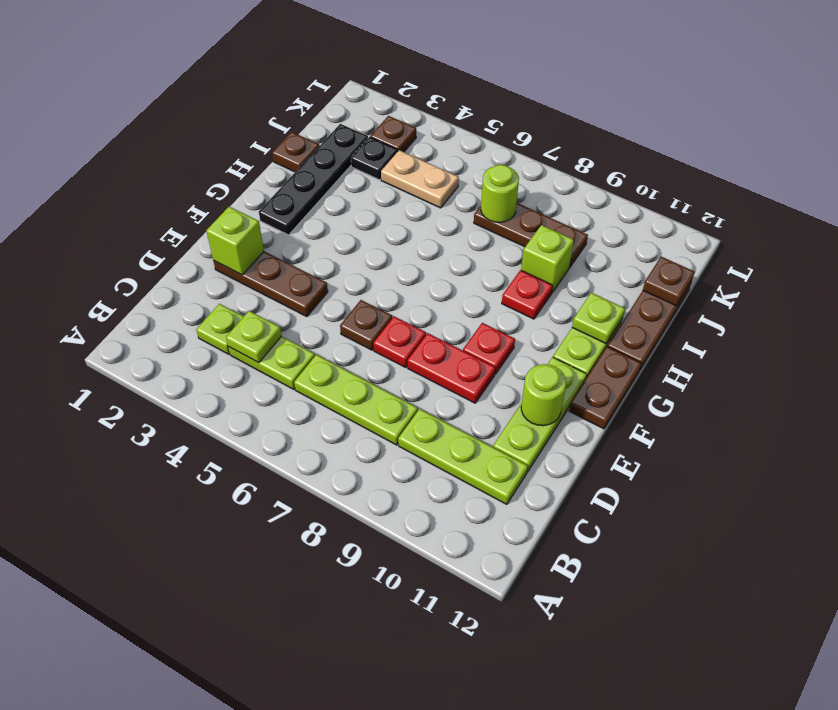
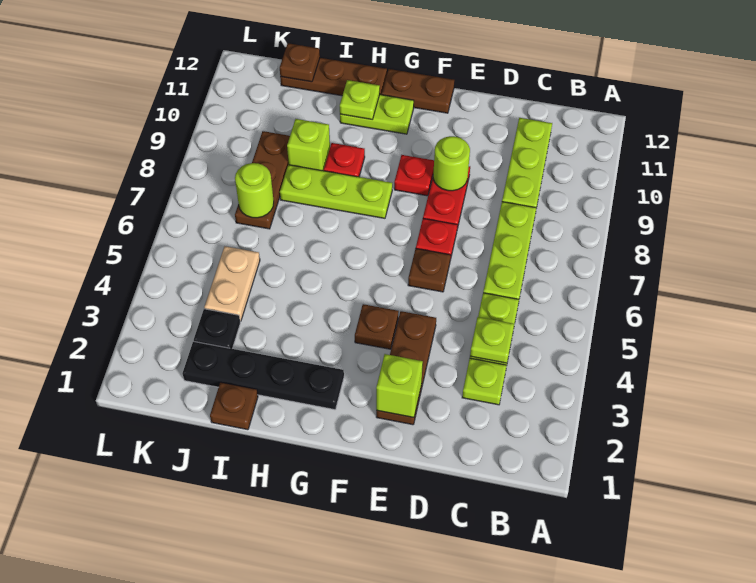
lime plate D11:F11 level 1 -> lime plate G8:I8 level 1
lime round brick E11 level 2 -> lime round brick E9 level 2
brown plate K3 level 1 -> brown plate F4 level 1

